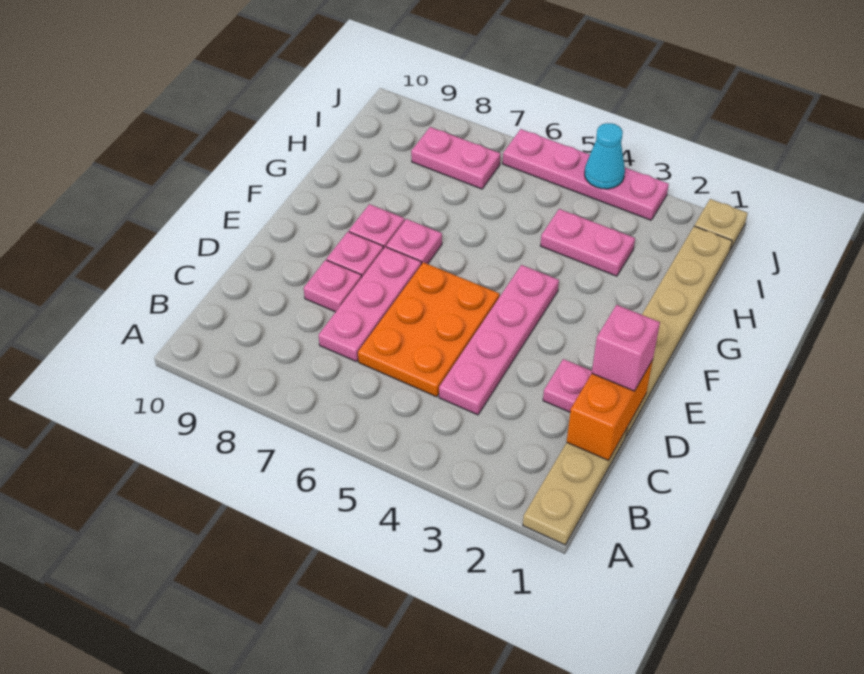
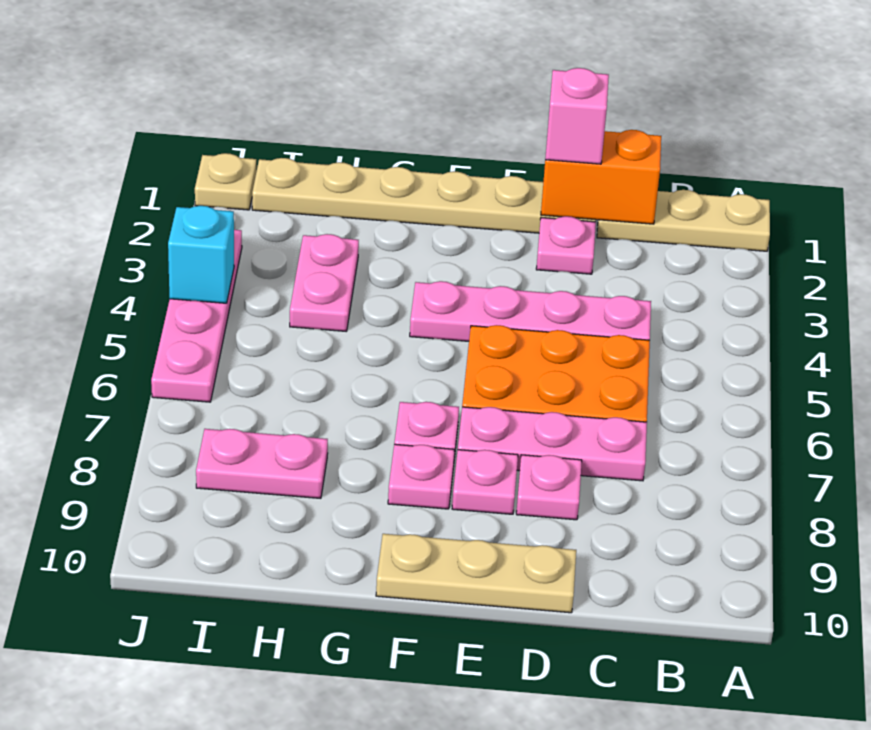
none -> tan plate D10:F10 level 1
pink plate I7:I8 level 1 -> pink plate H8:I8 level 1
cyan cone J4 level 2 -> cyan brick J4 level 2

